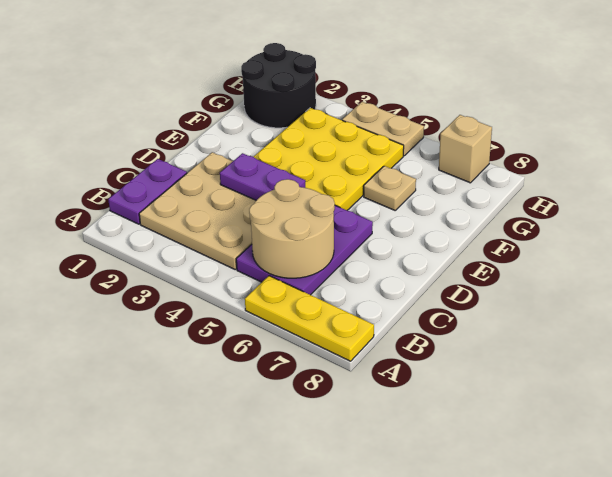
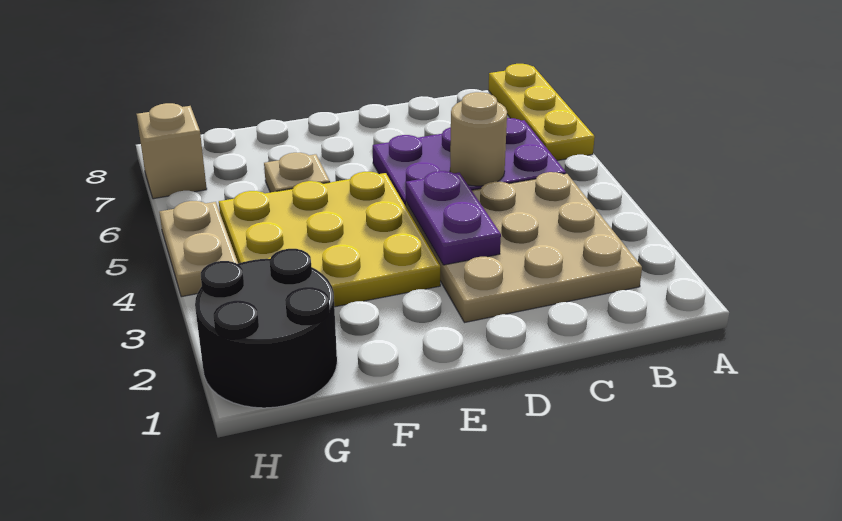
purple plate B1:C1 level 1 -> none
tan round brick B5:C6 level 2 -> tan round brick C5 level 2

